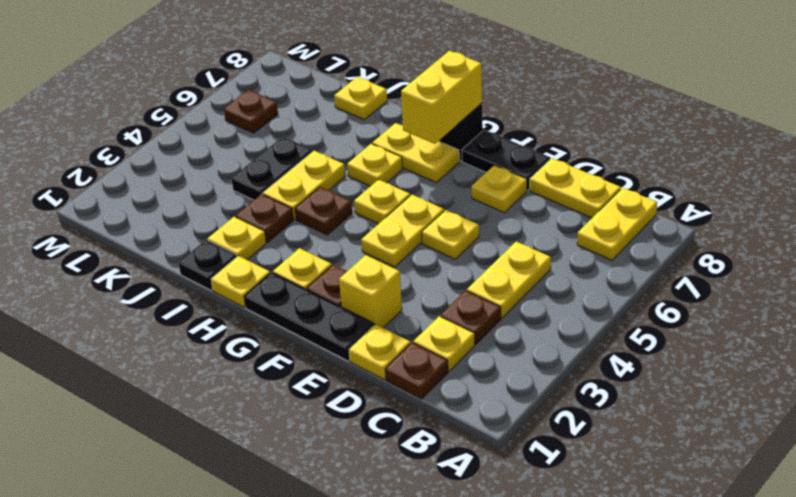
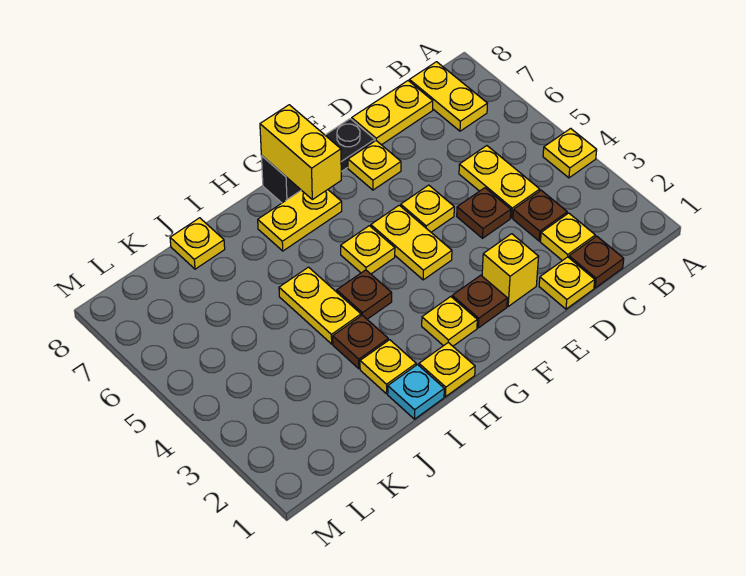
black plate E1:G1 level 1 -> none
yellow plate H6 level 1 -> yellow plate A4 level 1
black plate I1 level 1 -> cyan plate I1 level 1
black plate J4:J5 level 1 -> none
brown plate L6 level 1 -> brown plate D4 level 1

